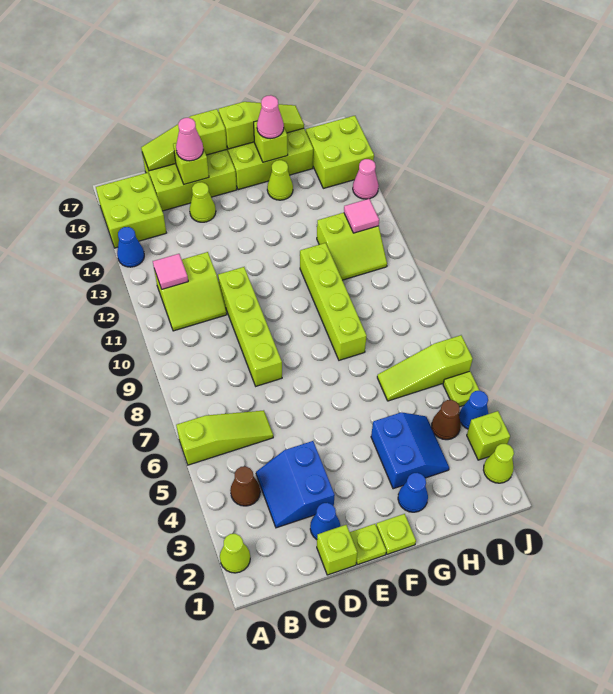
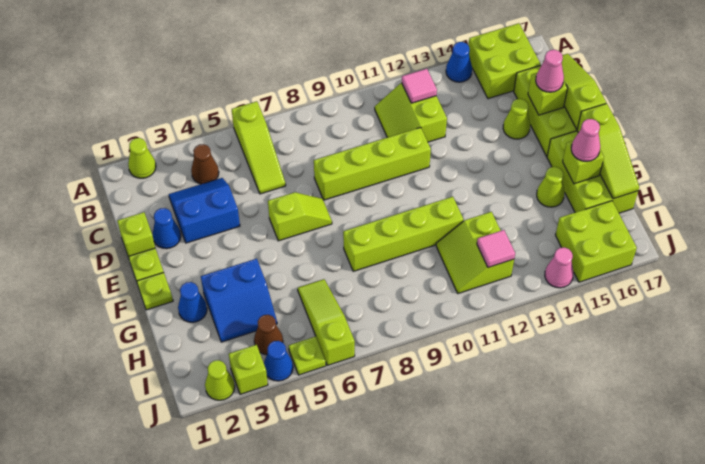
none -> lime slope E6:E7 level 1 top 6

